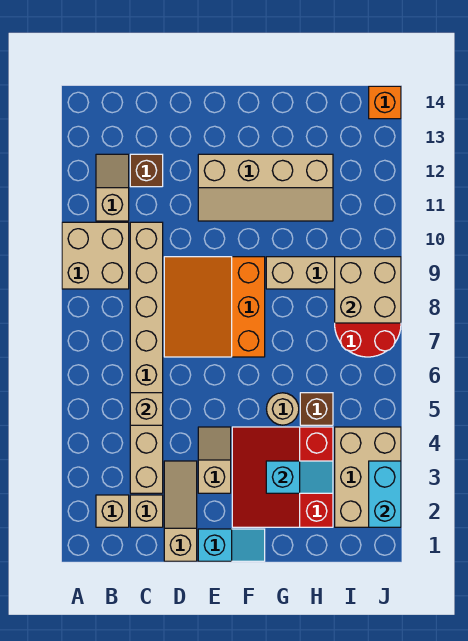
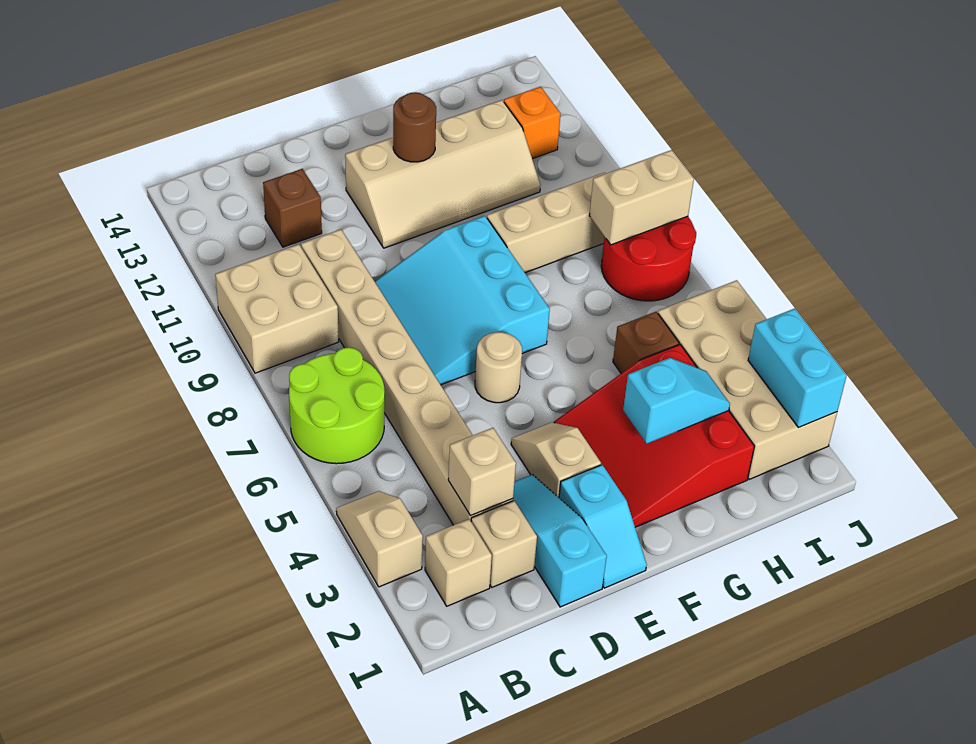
none -> lime round brick A6:B7 level 1
tan slope B11:B12 level 1 top 11 -> tan slope A3:A4 level 1 top 3
tan brick C5 level 2 -> tan brick C3 level 2
tan slope D1:D3 level 1 top 1 -> cyan slope D1:D3 level 1 top 1
orange slope D7:F9 level 1 top F -> cyan slope D7:F9 level 1 top F
cyan slope E1:F1 level 1 top E -> cyan slope E1:E2 level 1 top 2
none -> brown round brick F12 level 2
tan round brick G5 level 1 -> tan round brick E6 level 1
tan brick I2:J4 level 1 -> tan brick I2:J5 level 1
tan brick I8:J9 level 2 -> tan brick I8:J8 level 2
orange brick J14 level 1 -> orange brick I12 level 1

